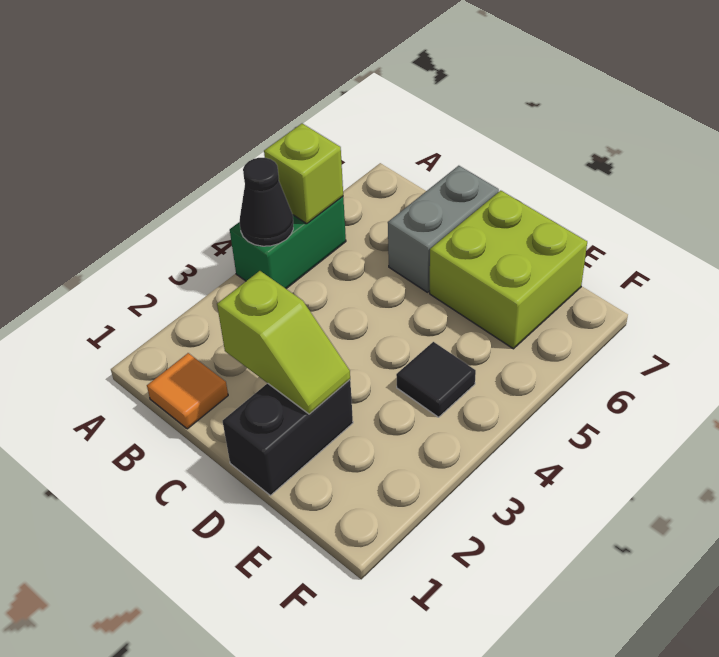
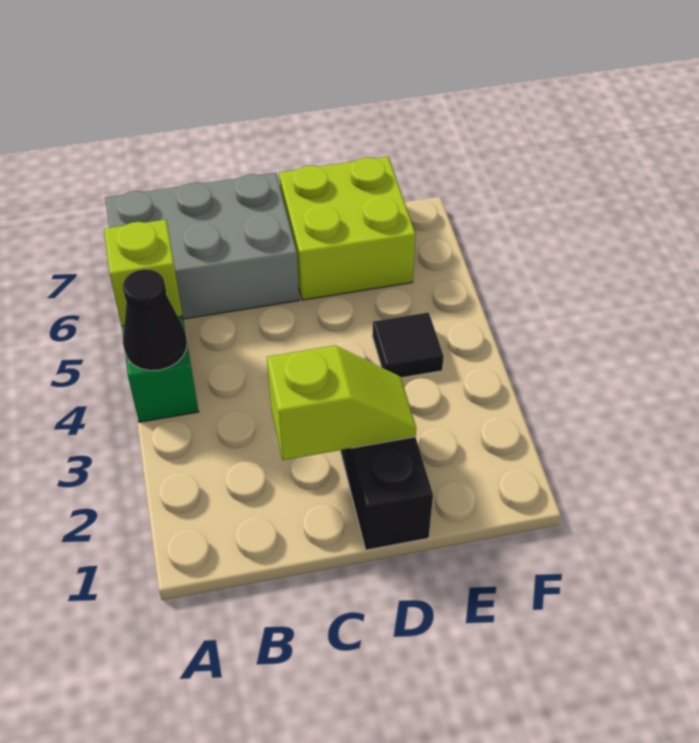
orange tile B1 level 1 -> none
grey brick C6:C7 level 1 -> grey brick A6:C7 level 1

